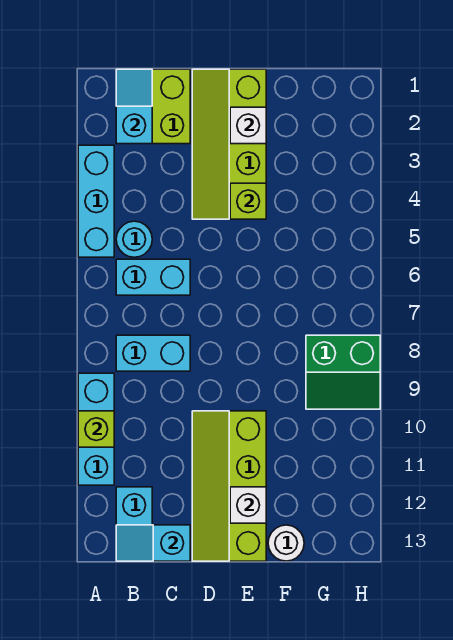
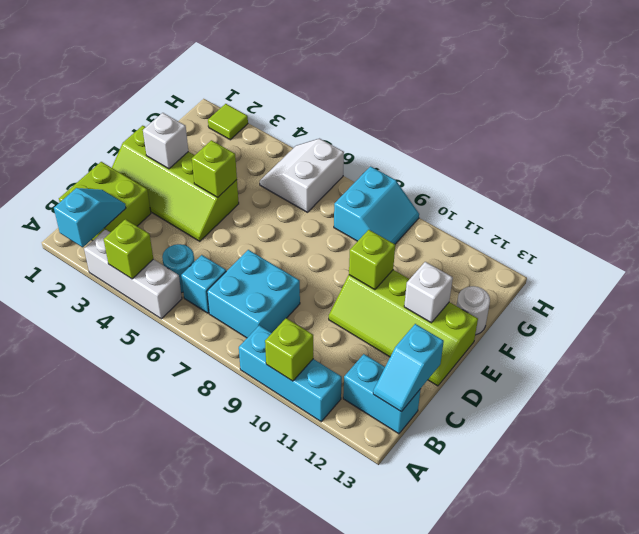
cyan brick A3:A5 level 1 -> white brick A3:A5 level 1
none -> lime brick A4 level 2
cyan slope B1:B2 level 2 top 2 -> cyan slope A2:B2 level 2 top A
cyan brick B6:C6 level 1 -> cyan brick B6 level 1
cyan brick B8:C8 level 1 -> cyan brick B7:C8 level 1
none -> lime brick E10 level 2
none -> white slope G5:H6 level 1 top 6
green slope G8:H9 level 1 top 8 -> cyan slope G8:H9 level 1 top 8
none -> lime tile H2 level 1

